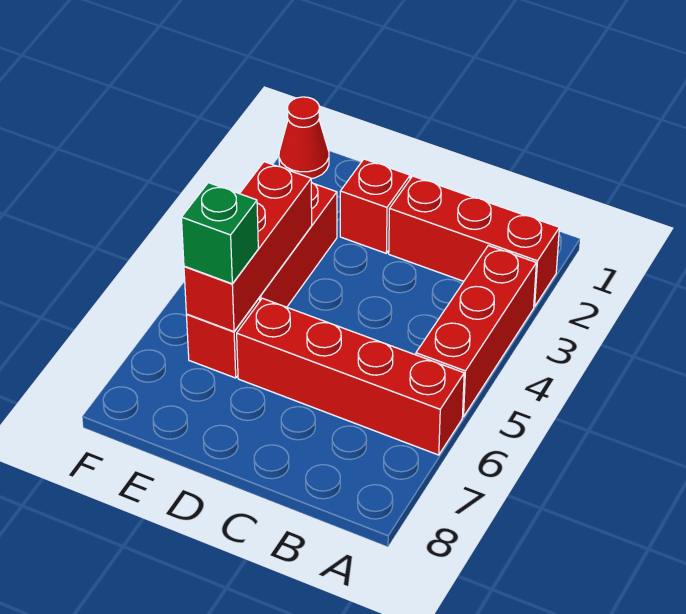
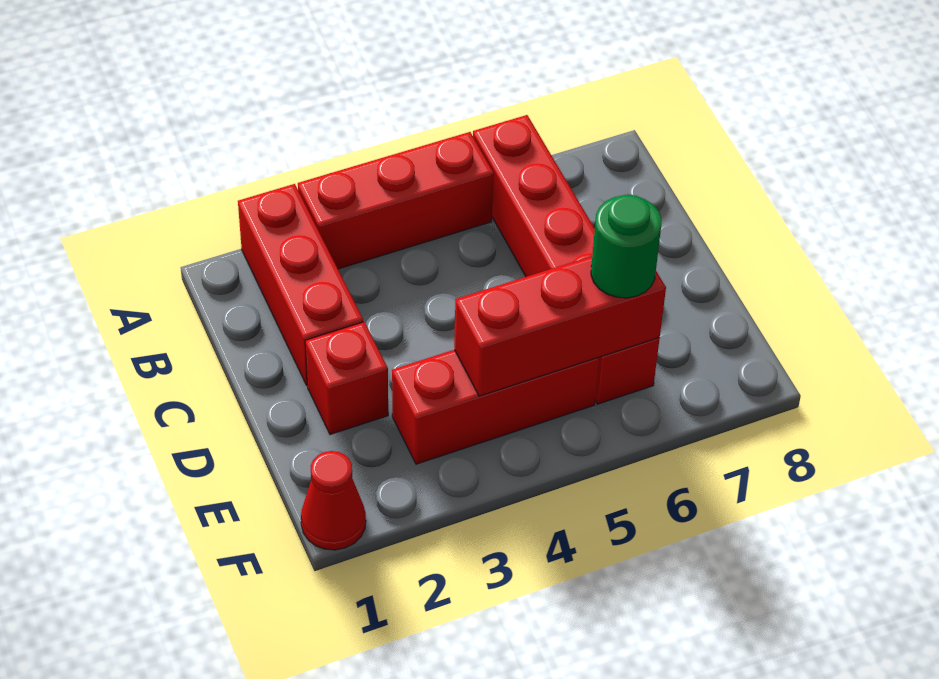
green brick E6 level 3 -> green round brick E6 level 3

